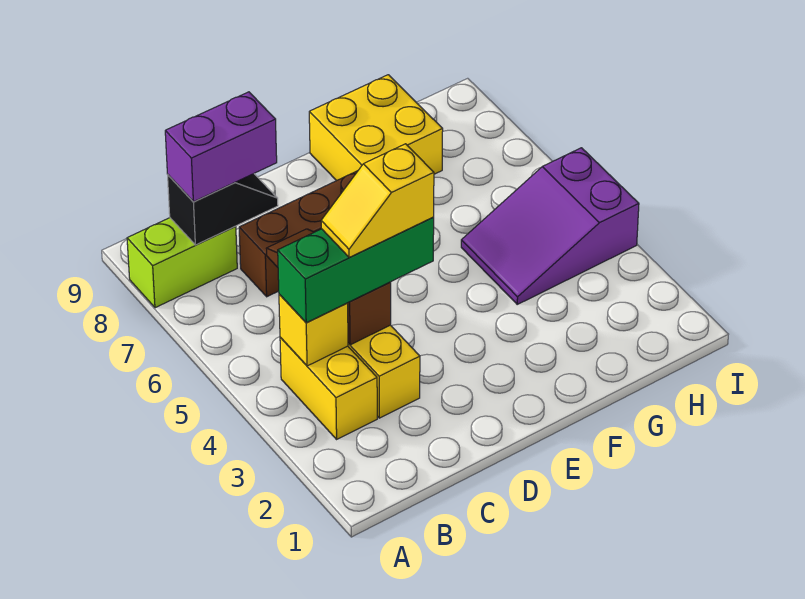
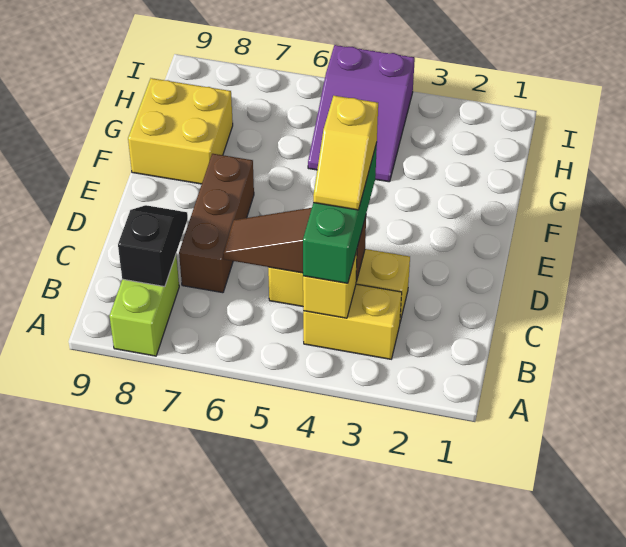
purple brick B8:C8 level 3 -> none

